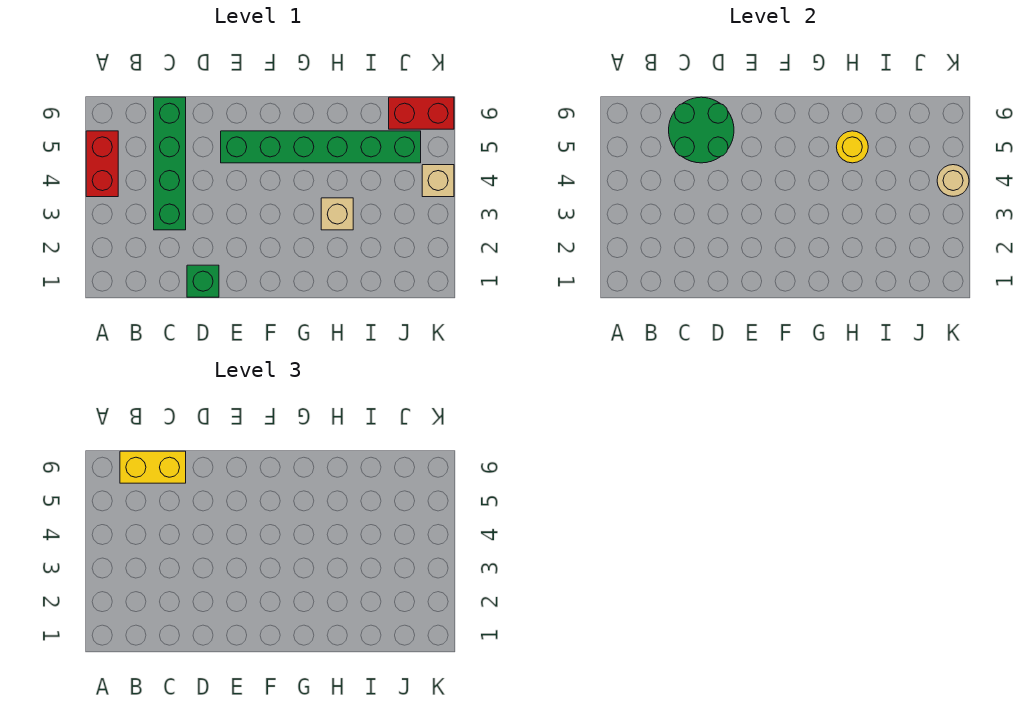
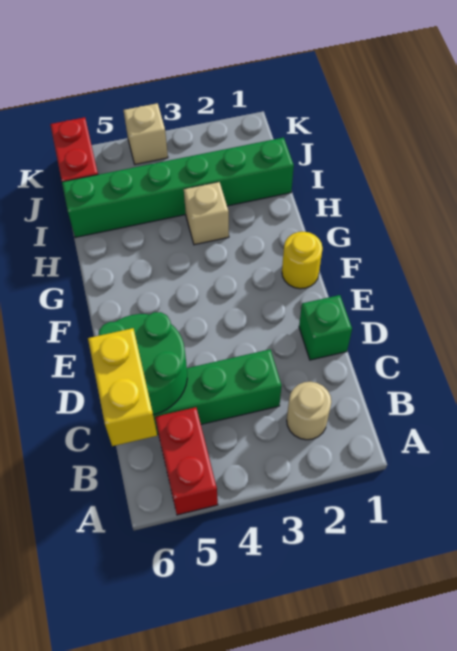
red brick A4:A5 level 1 -> red brick A5:B5 level 1
green brick E5:J5 level 1 -> green brick I1:I6 level 1
yellow round brick H5 level 2 -> yellow round brick F1 level 1
tan round brick K4 level 2 -> tan round brick B2 level 1

